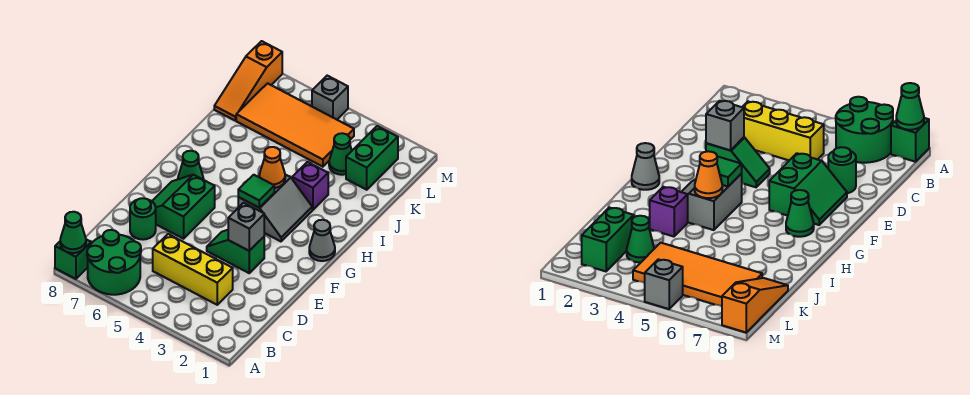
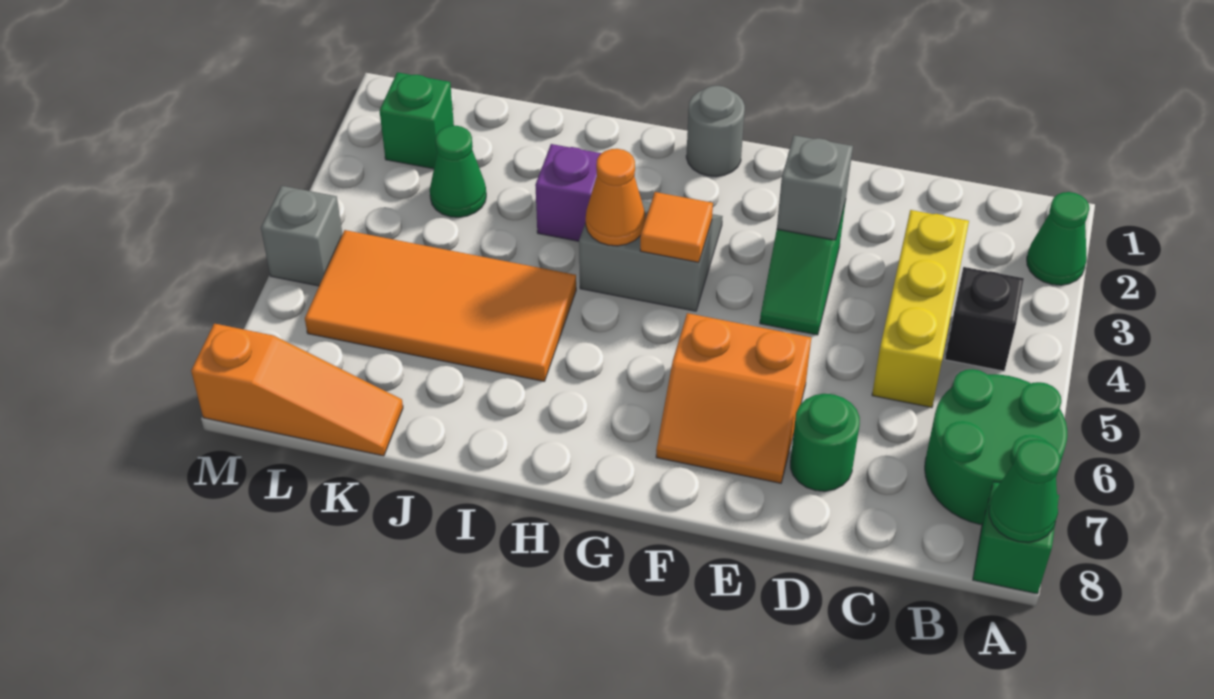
none -> black brick B4 level 1
green slope E6:F7 level 1 top 6 -> orange slope E6:F7 level 1 top 6
grey cone G1 level 1 -> grey round brick G1 level 1
green tile G4 level 2 -> orange tile G4 level 2
green cone G7 level 1 -> green cone A2 level 1
green brick K2:L2 level 1 -> green brick L2 level 1
orange tile K4:L7 level 1 -> orange tile I5:L6 level 1

